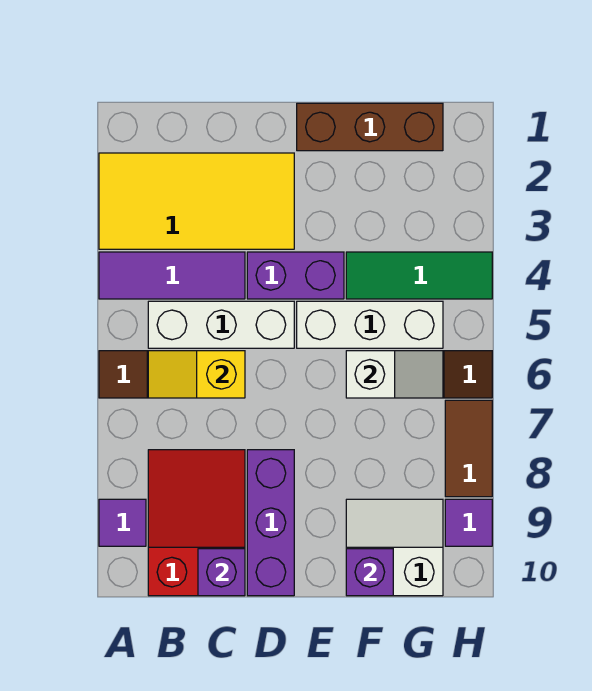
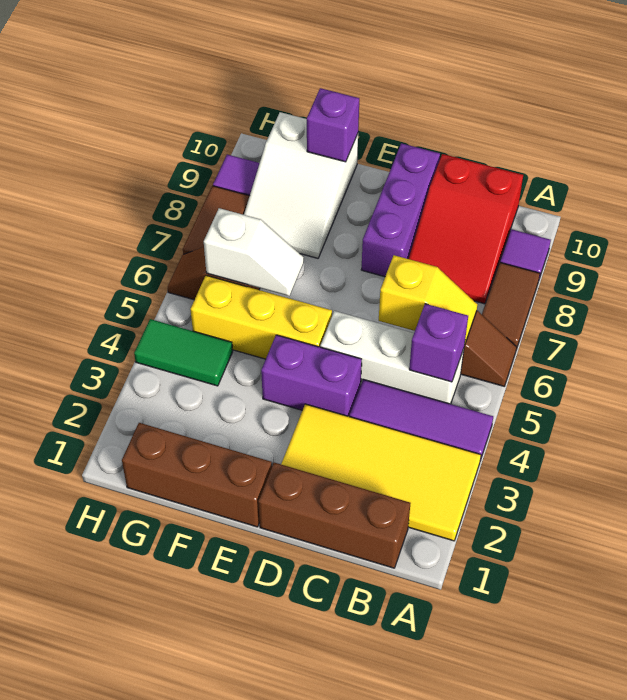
none -> brown tile A7:A8 level 1
none -> brown brick B1:D1 level 1
purple brick C10 level 2 -> purple brick B5 level 2
white brick E5:G5 level 1 -> yellow brick E5:G5 level 1
green tile F4:H4 level 1 -> green tile G4:H4 level 1
white slope F6:G6 level 2 top F -> white slope F6:G6 level 2 top G
white slope F9:G10 level 1 top 10 -> white slope F8:G10 level 1 top 10

